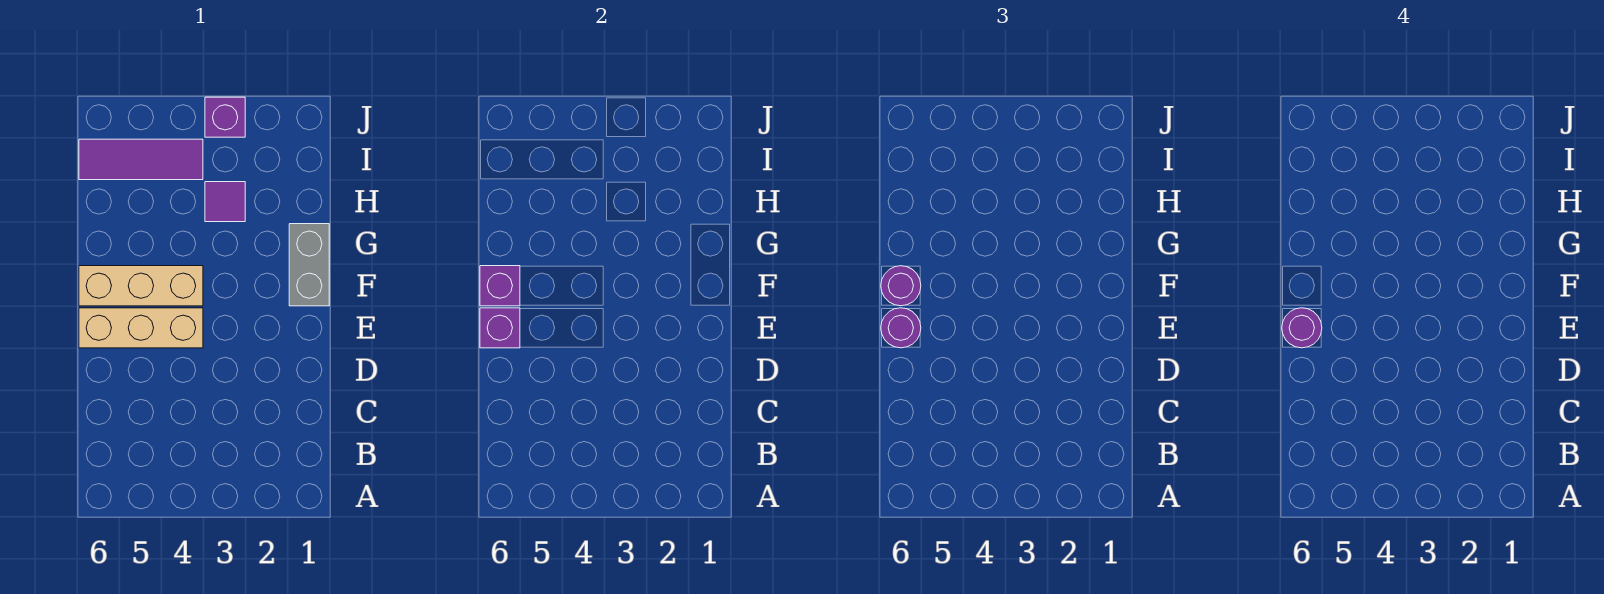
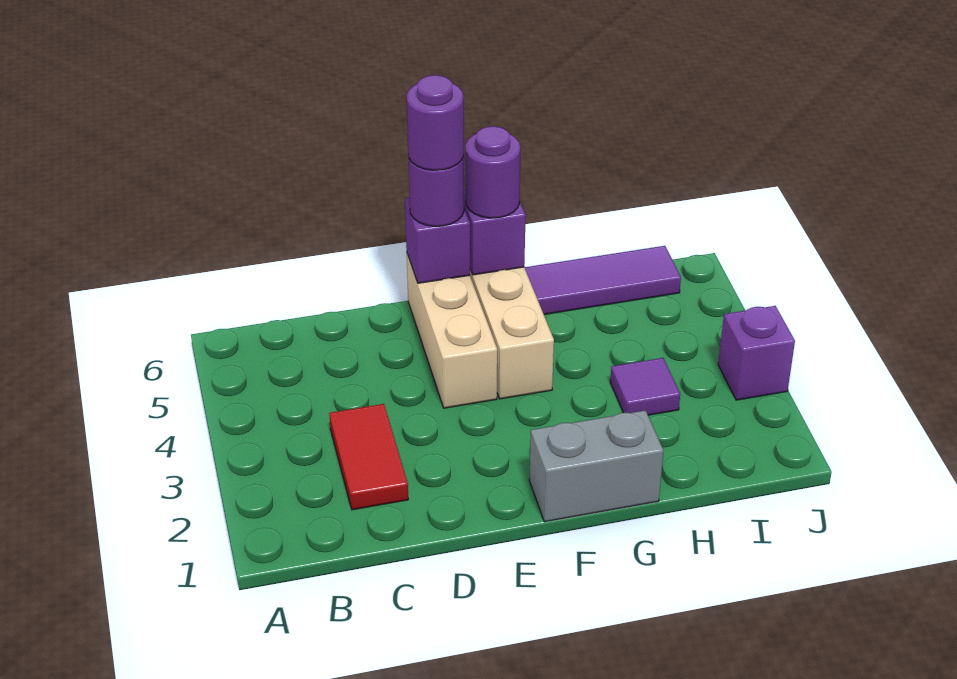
none -> red tile C2:C3 level 1
purple tile I4:I6 level 1 -> purple tile G6:I6 level 1

